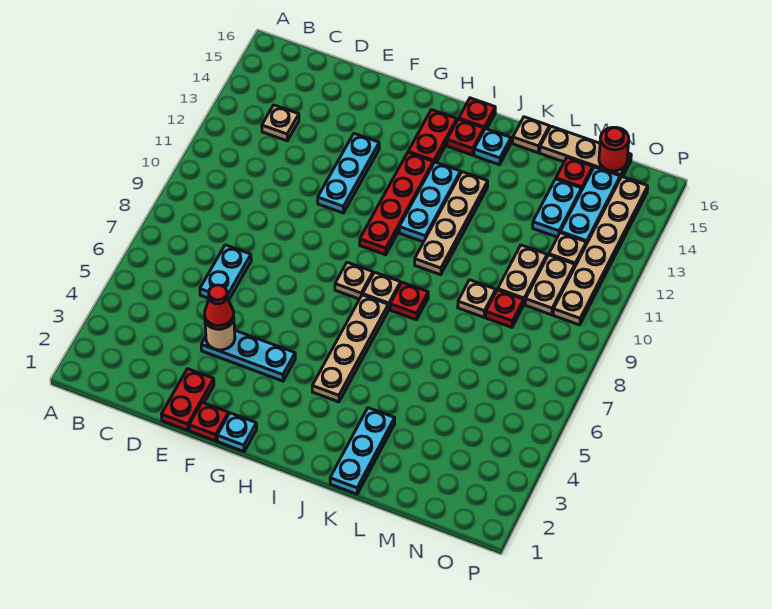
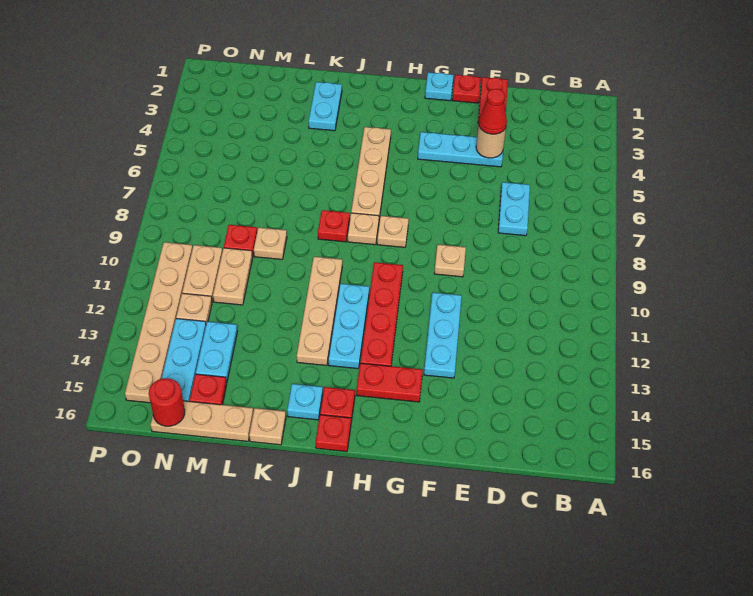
tan plate C13 level 1 -> tan plate F9 level 1
red plate H14:H15 level 1 -> red plate G14:H14 level 1
cyan plate K1:K3 level 1 -> cyan plate K2:K3 level 1

